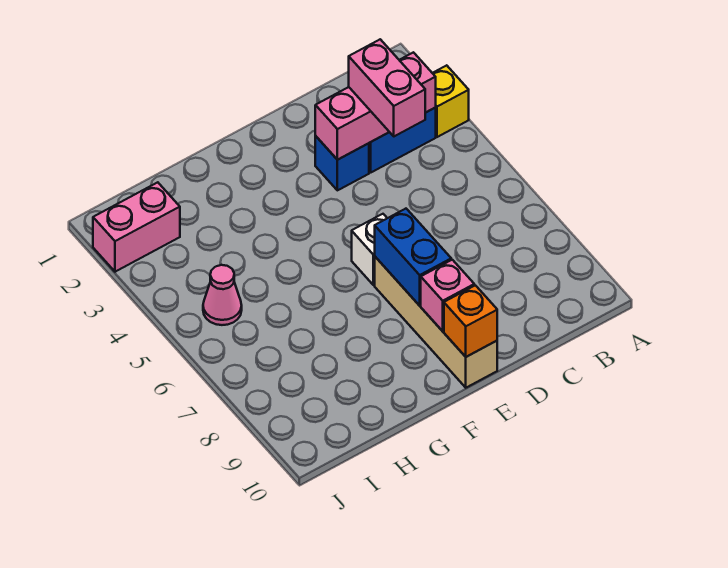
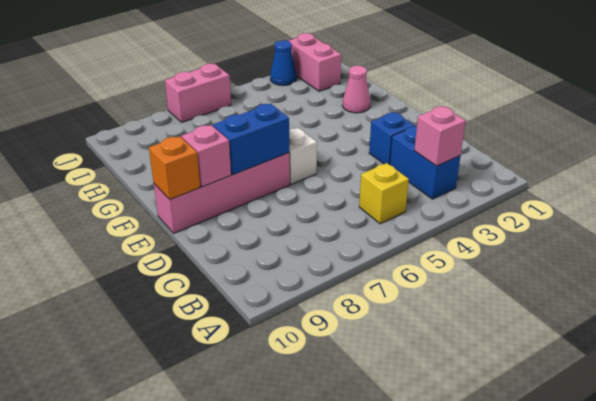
yellow brick A3 level 1 -> yellow brick B5 level 1
pink brick B3:D3 level 2 -> pink brick B3 level 2
pink brick C3:C4 level 3 -> pink brick J6:J7 level 1
tan brick E7:E10 level 1 -> pink brick E7:E10 level 1
pink cone I5 level 1 -> pink cone G2 level 1
none -> blue cone J3 level 1

